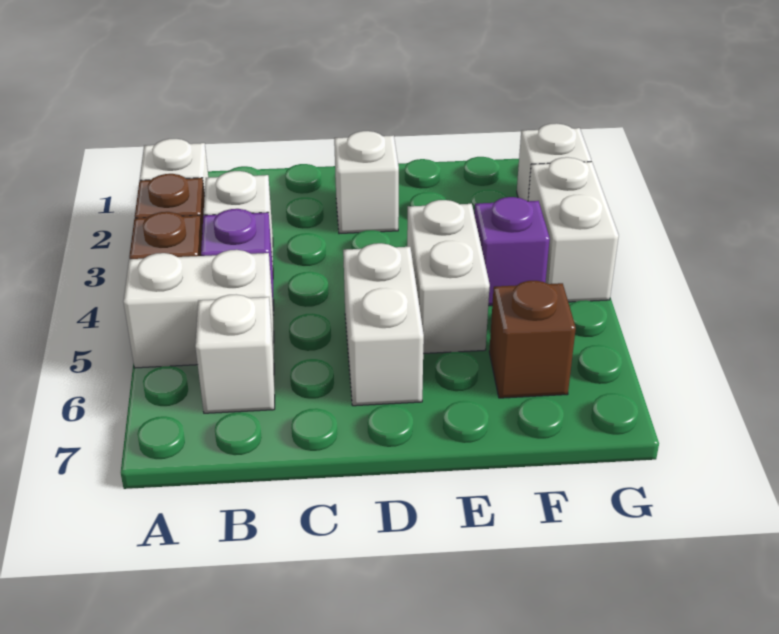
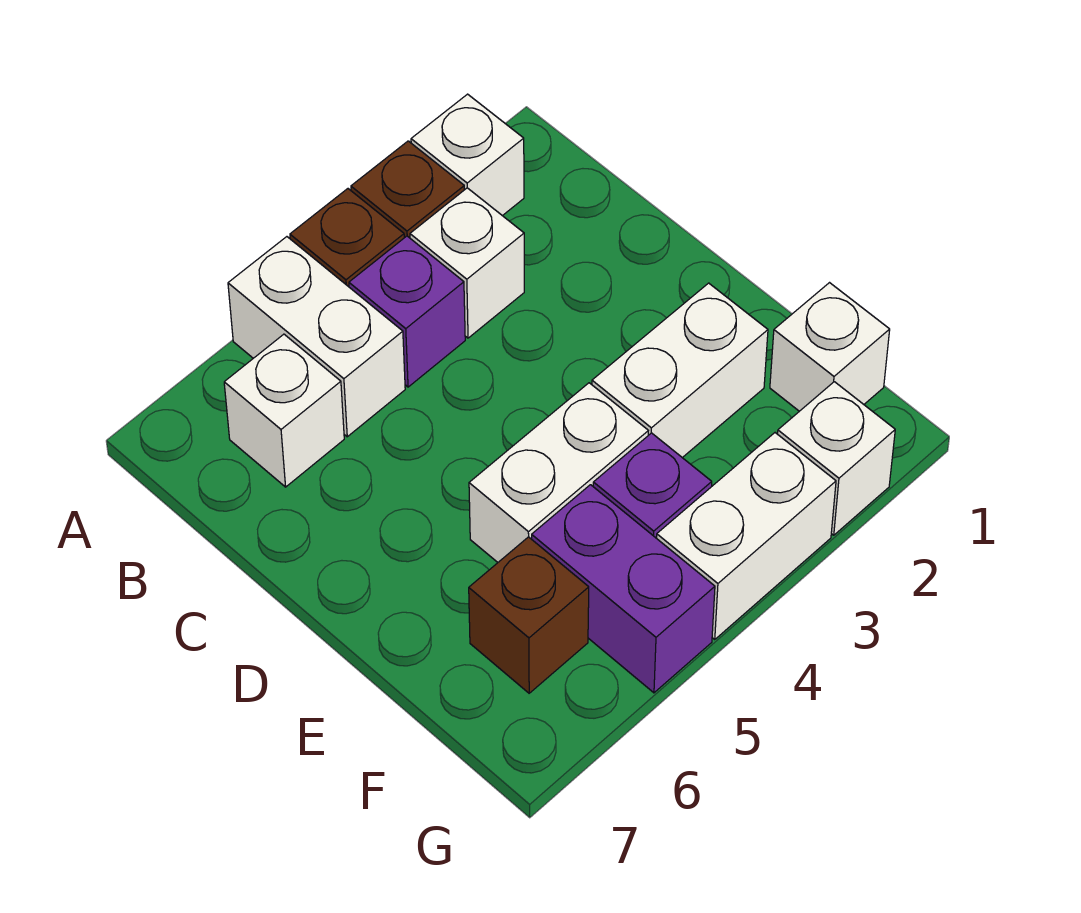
white brick D2 level 1 -> white brick F1 level 1
white brick D5:D6 level 1 -> white brick E2:E3 level 1
none -> purple brick F5:G5 level 1

